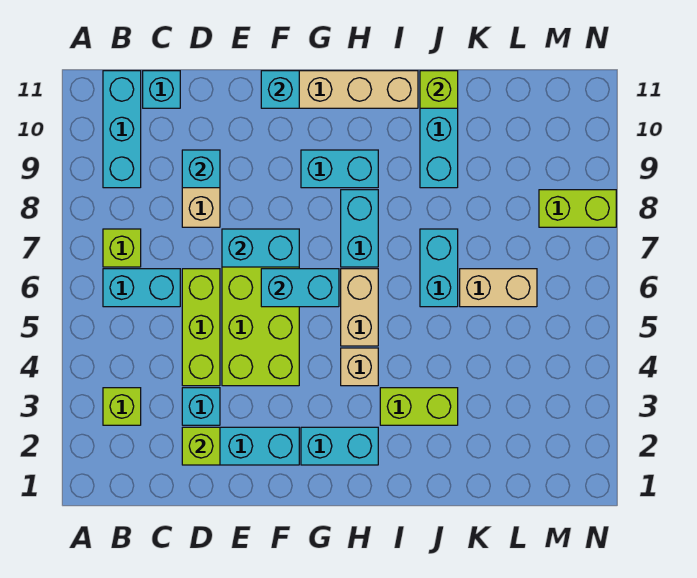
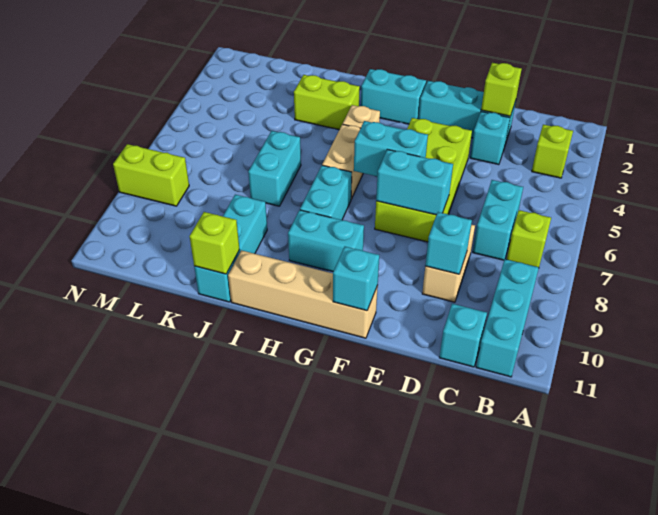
cyan brick B6:C6 level 1 -> cyan brick C6:C7 level 1
lime brick D4:D6 level 1 -> none
tan brick K6:L6 level 1 -> none

